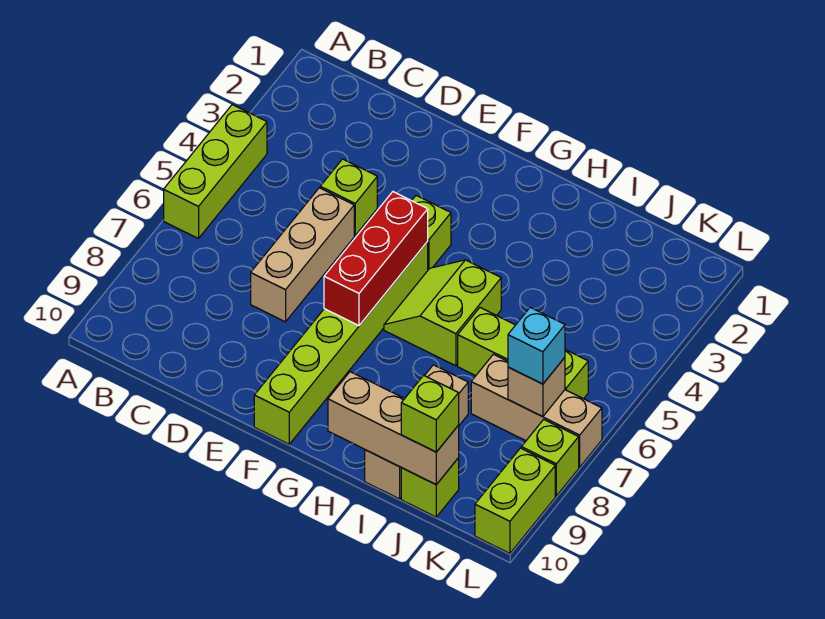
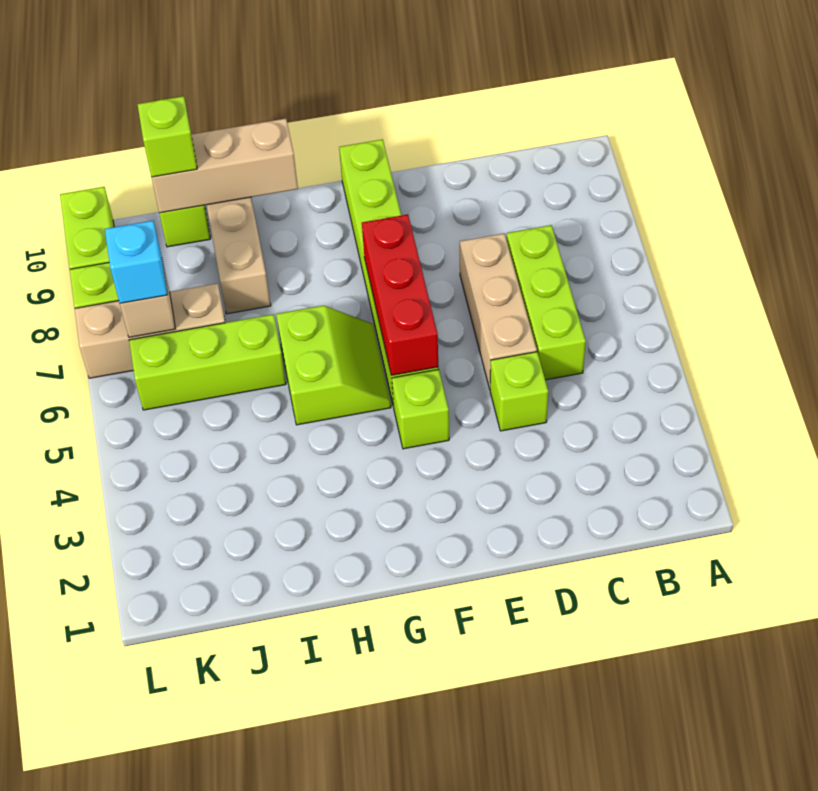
lime brick A4:A6 level 1 -> lime brick C5:C7 level 1

